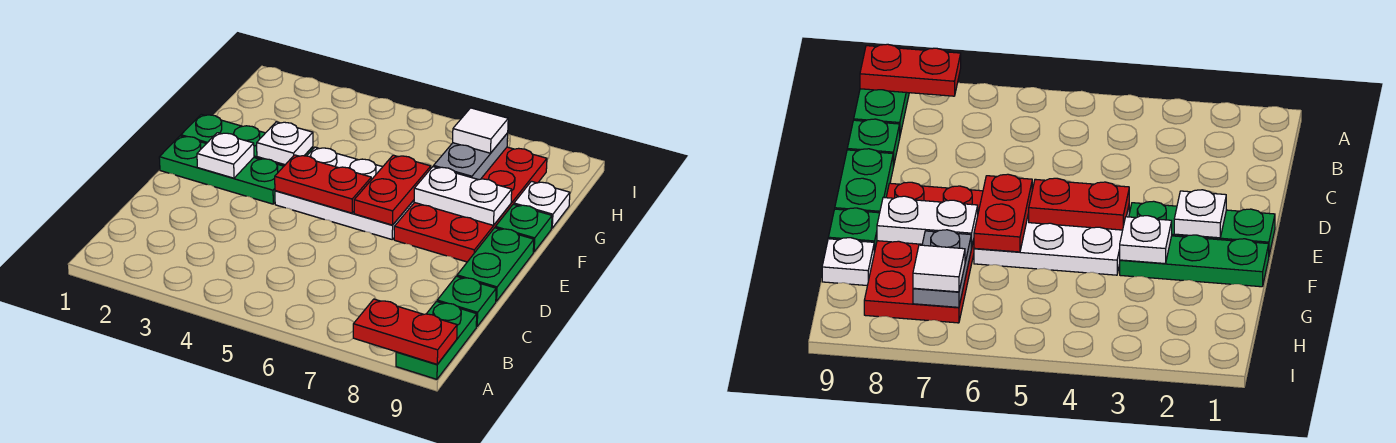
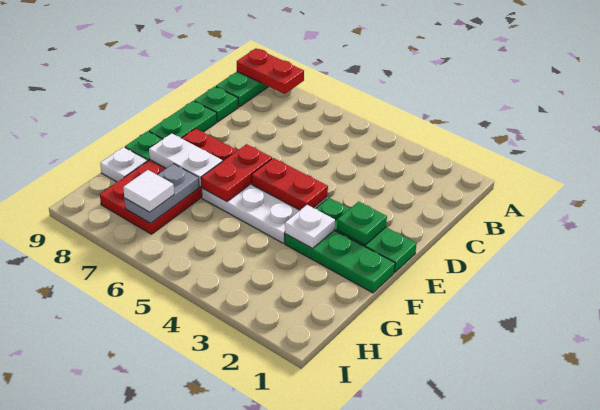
white plate E2 level 2 -> green plate E2 level 2

